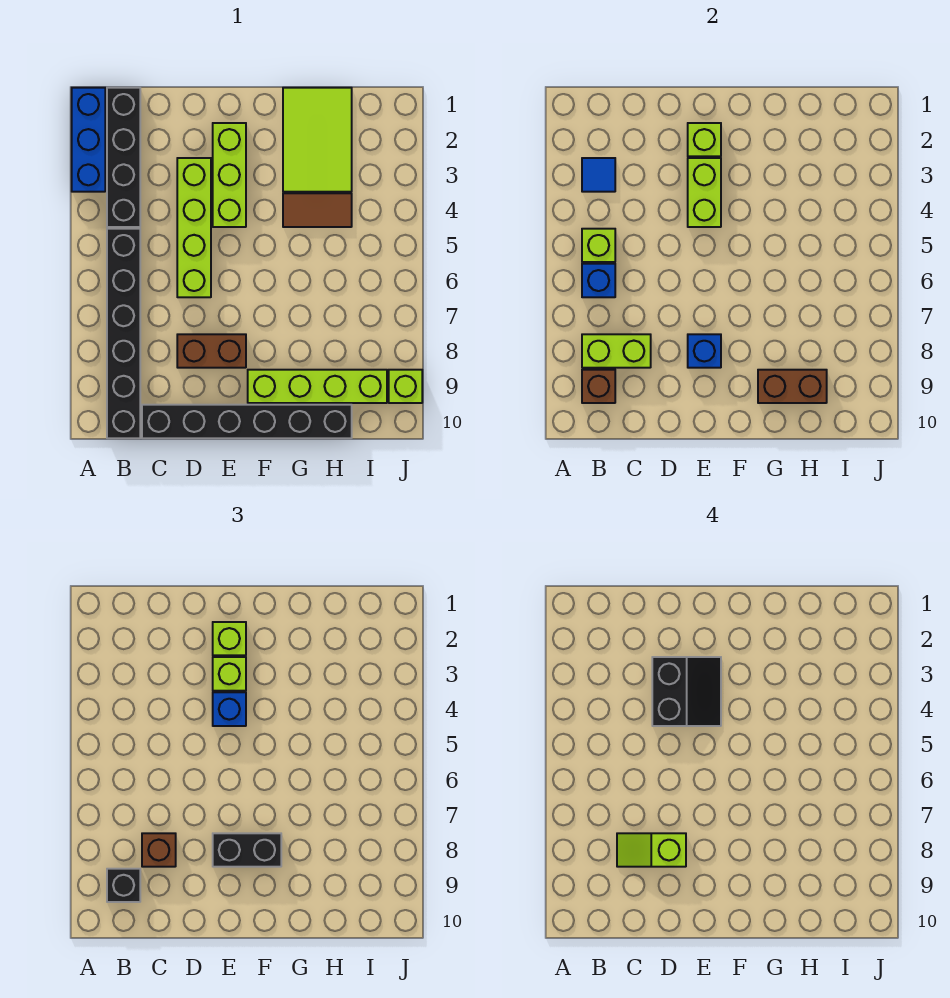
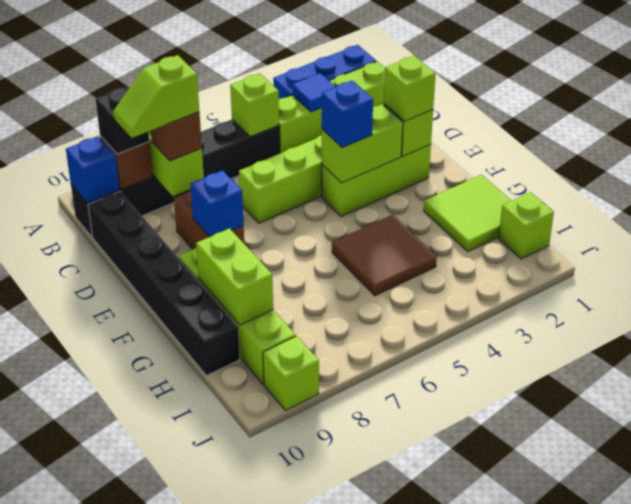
black brick B1:B4 level 1 -> lime brick B1:B4 level 1
blue brick B6 level 2 -> blue brick B10 level 2
lime slope C8:D8 level 4 top D -> lime slope C8:C9 level 4 top 8
black slope D3:E4 level 4 top D -> none
lime brick E3 level 3 -> lime brick I1 level 1
black brick E8:F8 level 3 -> none
lime tile G1:H3 level 1 -> lime tile G1:H2 level 1
brown tile G4:H4 level 1 -> brown tile G4:H5 level 1
brown brick G9:H9 level 2 -> lime brick G9:H9 level 2

